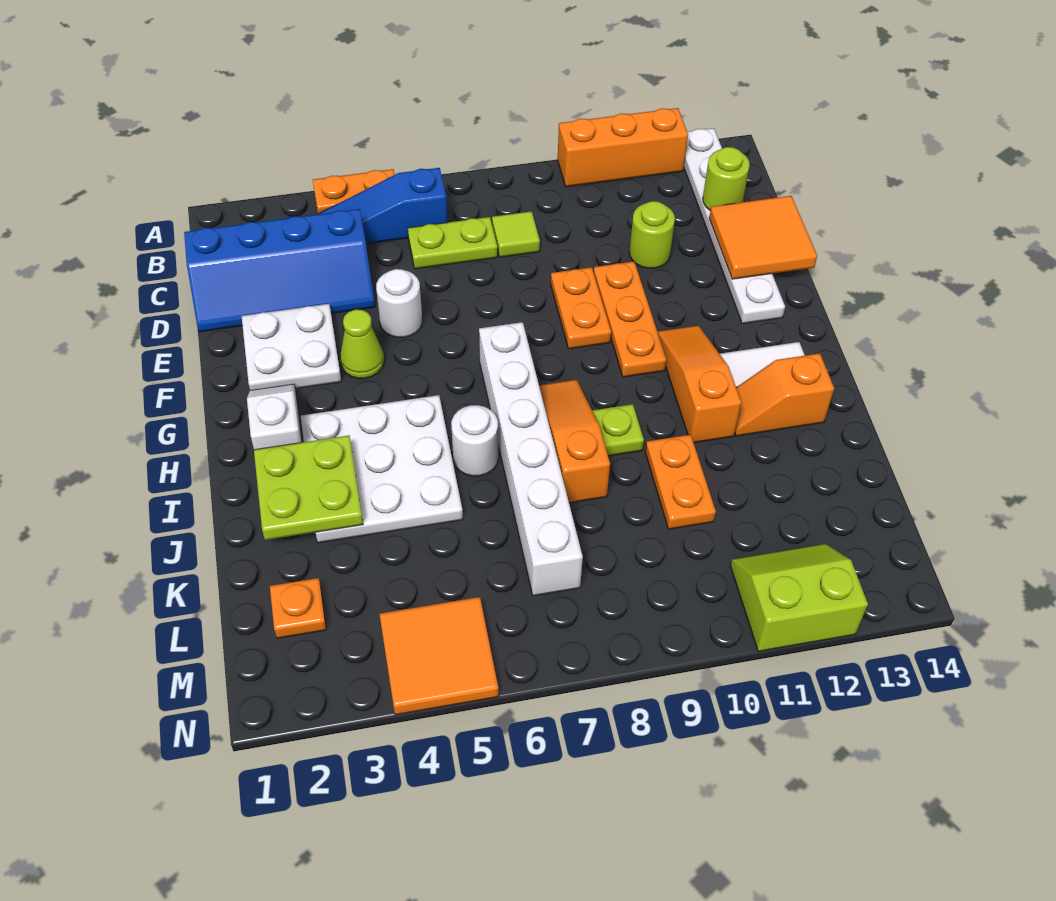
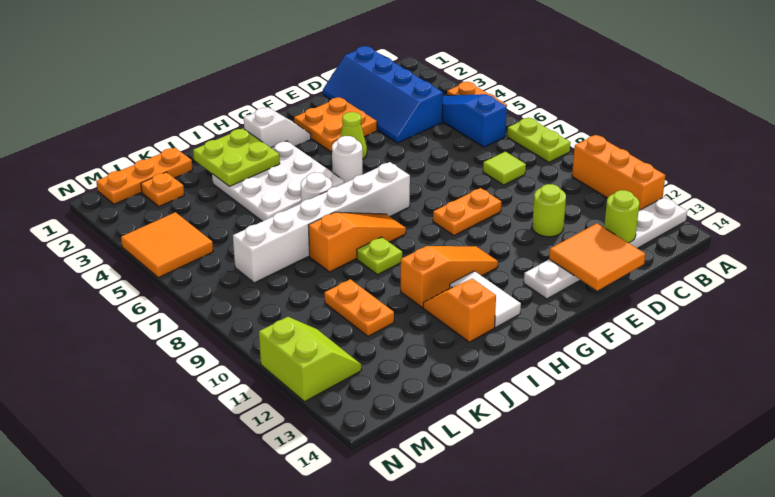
lime plate C6:C7 level 1 -> lime plate A7:A8 level 1
white plate E2:F3 level 1 -> orange plate E2:F3 level 1
white round brick E5 level 1 -> white round brick G5 level 1
orange plate E10:G10 level 1 -> orange plate K1:M1 level 1
orange plate J10:K10 level 1 -> orange plate K10:K11 level 1

